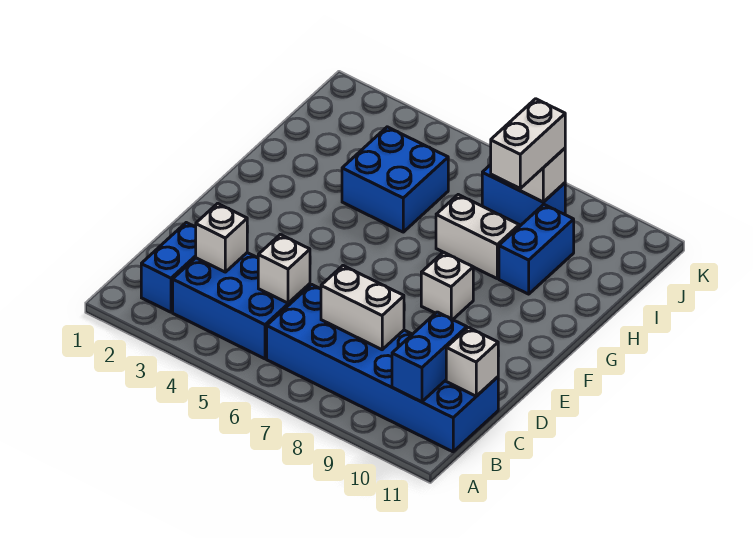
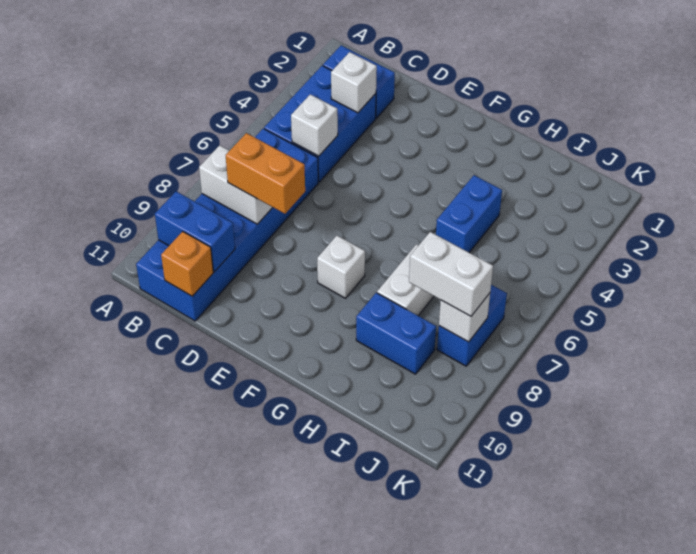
white brick C7:C8 level 2 -> white brick B8:C8 level 2
none -> orange brick C8:D8 level 3
white brick C11 level 2 -> orange brick C11 level 2
blue brick H4:I5 level 1 -> blue brick H4:H5 level 1

